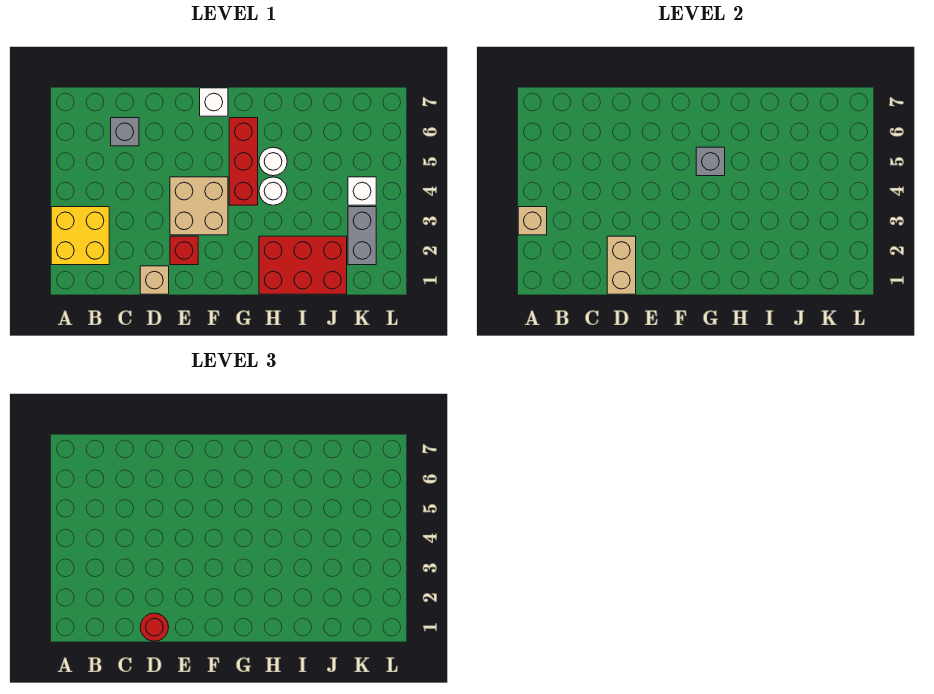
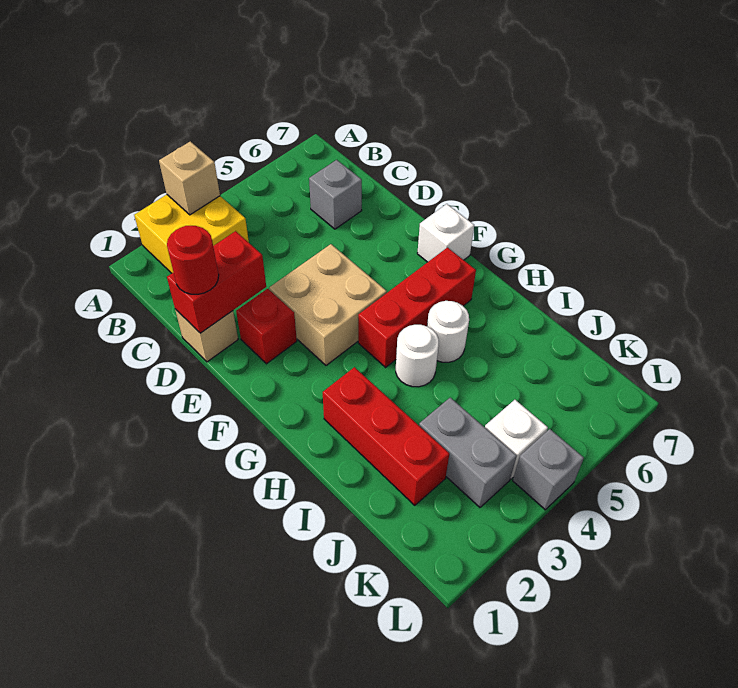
tan brick D1:D2 level 2 -> red brick D1:D2 level 2
grey brick G5 level 2 -> grey brick L4 level 1
red brick H1:J2 level 1 -> red brick H2:J2 level 1
grey brick K2:K3 level 1 -> grey brick J3:K3 level 1

